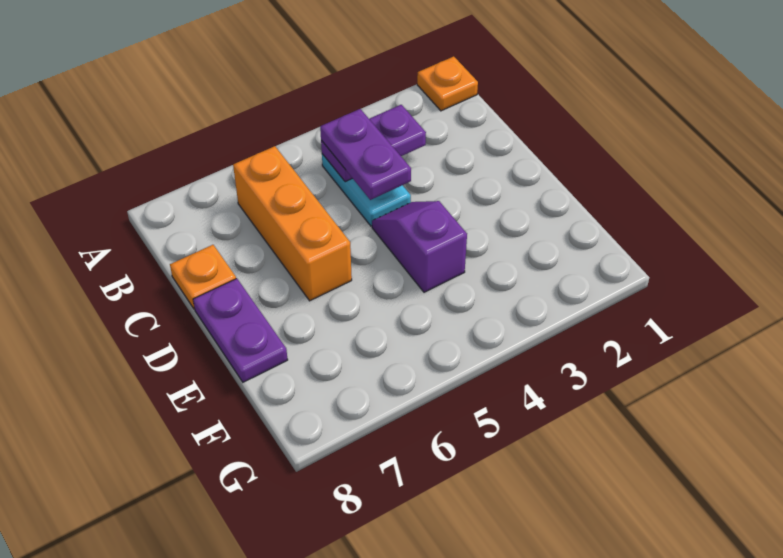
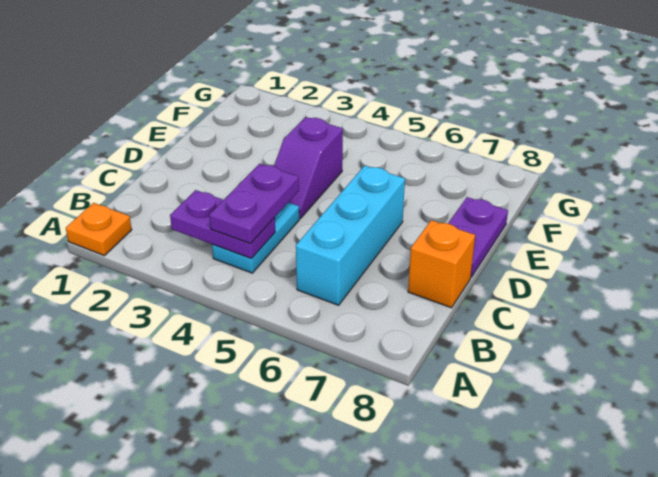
orange brick B6:D6 level 1 -> cyan brick B6:D6 level 1
orange plate C8 level 1 -> orange brick C8 level 1

